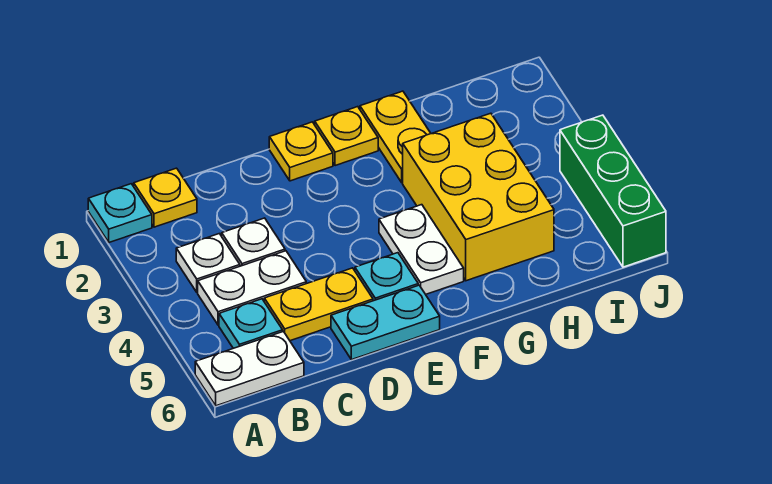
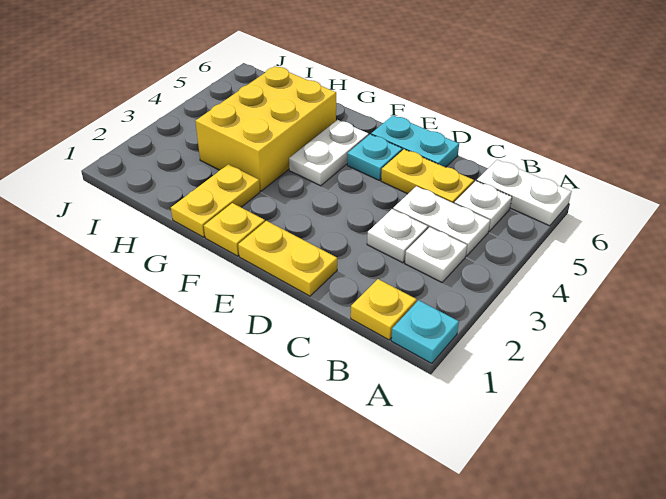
cyan plate B5 level 1 -> white plate B5 level 1
yellow plate E1 level 1 -> yellow plate D1:E1 level 1
green brick J4:J6 level 1 -> none

